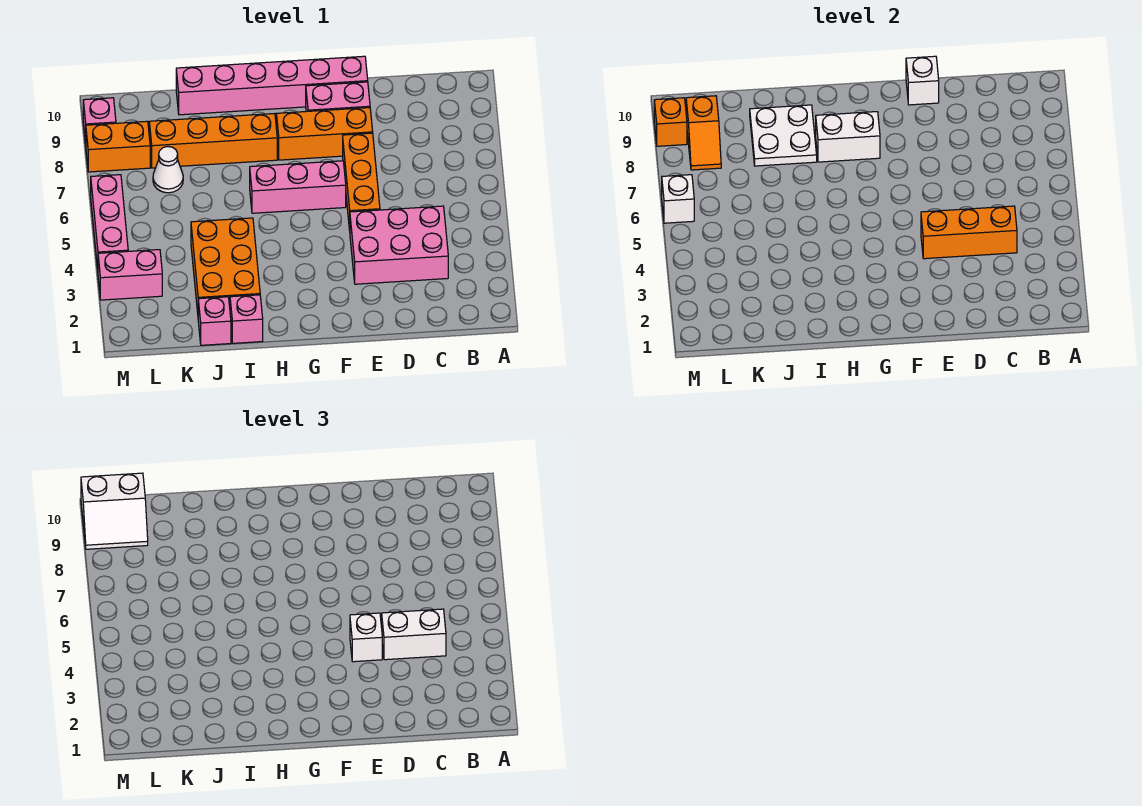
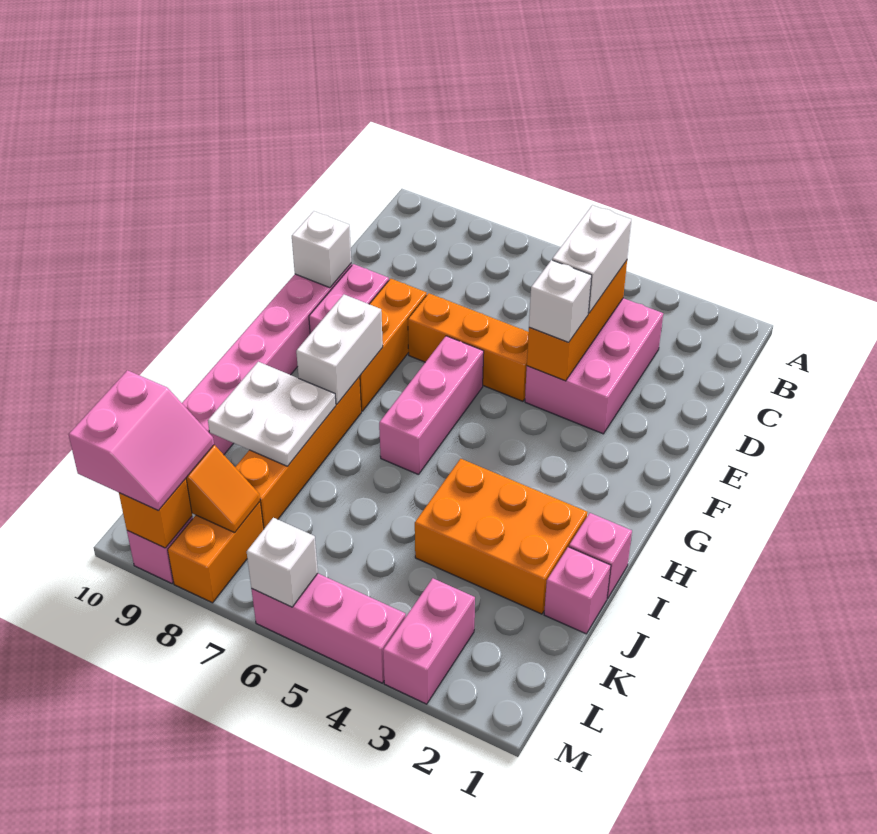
white cone K7 level 1 -> none
white slope L9:M10 level 3 top 10 -> pink slope L9:M10 level 3 top 10

